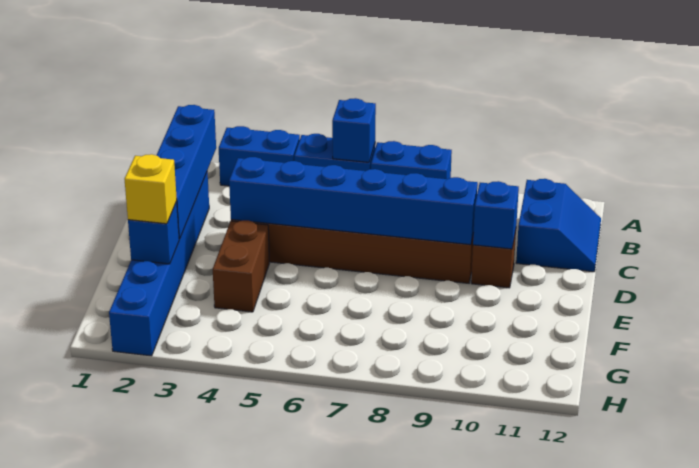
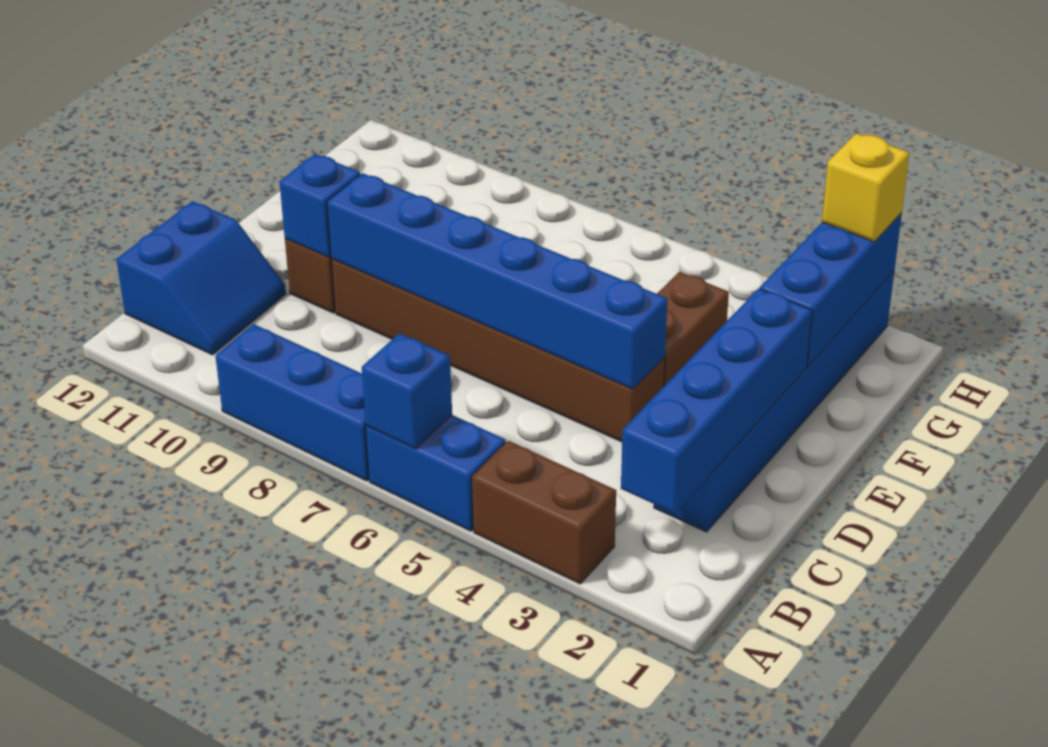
blue brick A3:A4 level 1 -> brown brick A3:A4 level 1
blue brick A7:A8 level 1 -> blue brick A7:A9 level 1
blue slope B11:C12 level 1 top 11 -> blue slope B11:C12 level 1 top 12
blue brick F2 level 2 -> blue brick F2:H2 level 2
yellow brick F2 level 3 -> yellow brick H2 level 3

